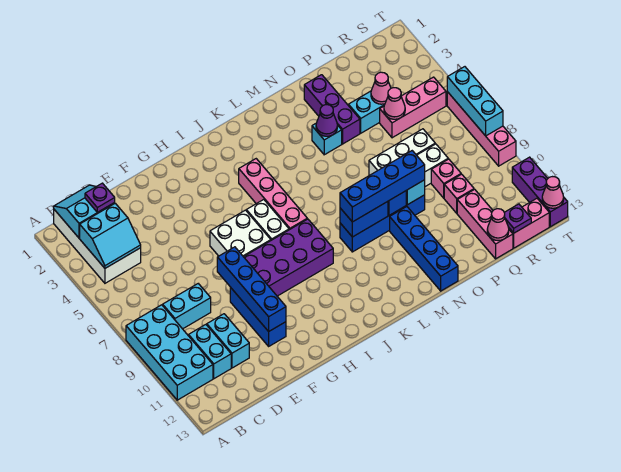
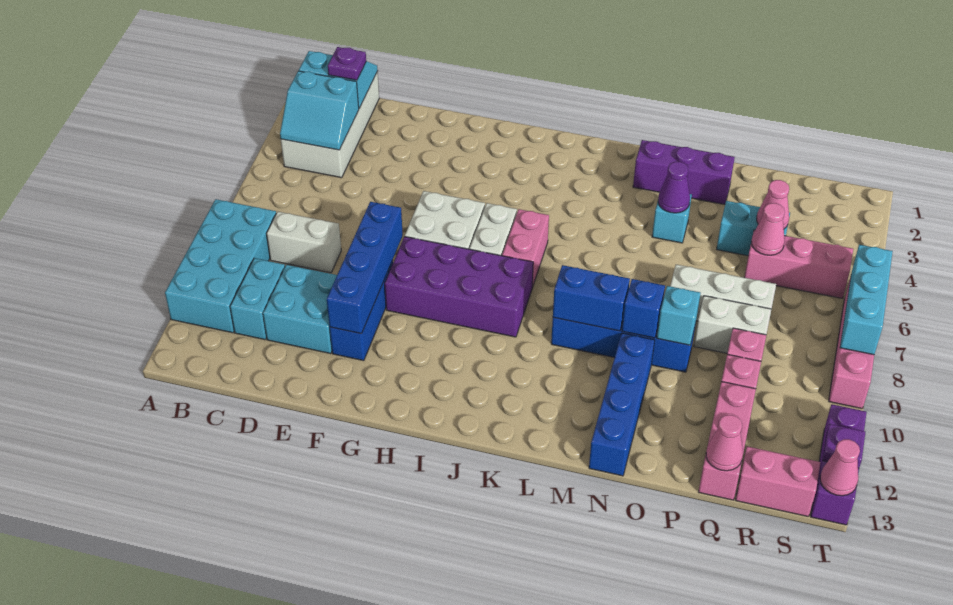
cyan brick C8:D8 level 1 -> white brick C8:D8 level 1
cyan brick D10:D11 level 1 -> cyan brick D10:E11 level 1
pink brick J4:J7 level 1 -> pink brick J6:J7 level 1
blue brick L9:O9 level 3 -> none
purple brick O2:O4 level 1 -> purple brick M2:O2 level 1
purple plate R13 level 2 -> purple plate T12 level 2

